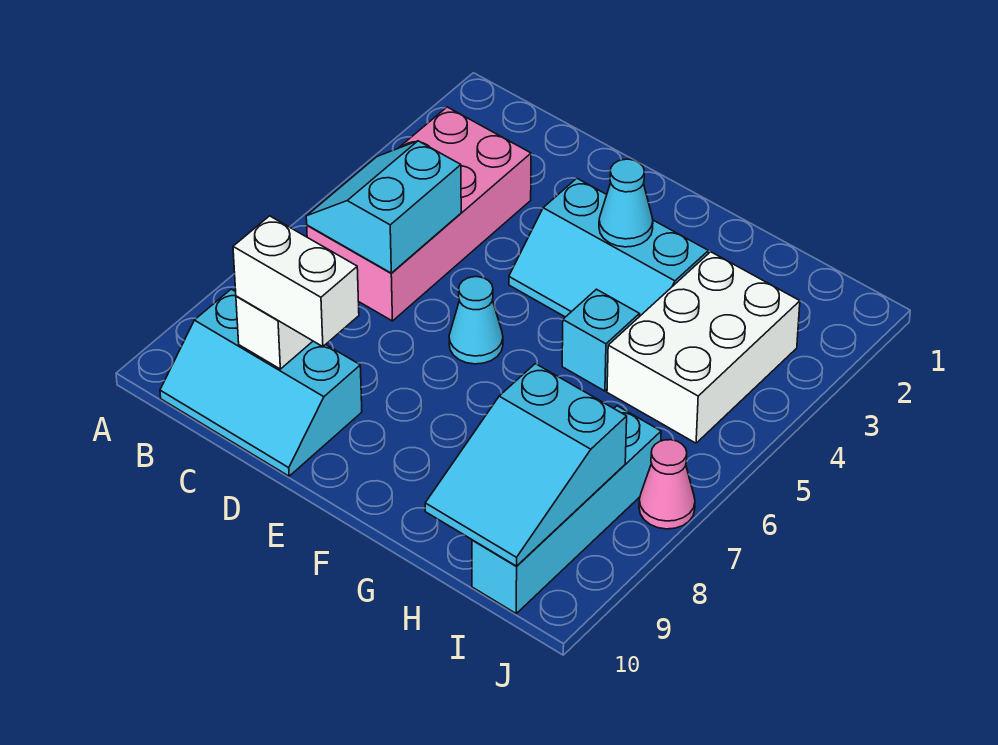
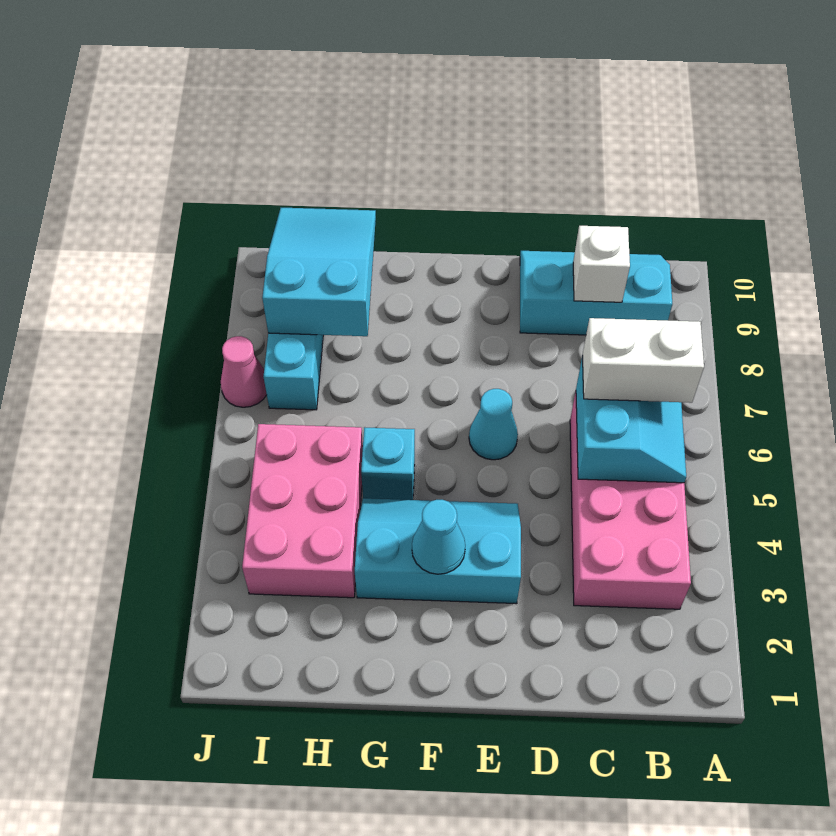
white brick C9:D9 level 3 -> white brick B6:C6 level 3
white brick H3:I5 level 1 -> pink brick H3:I5 level 1

